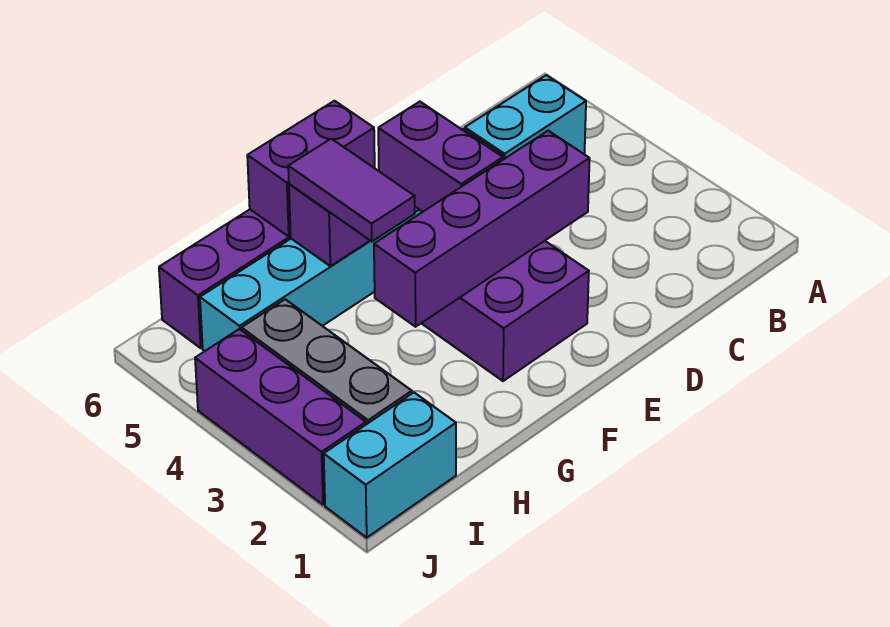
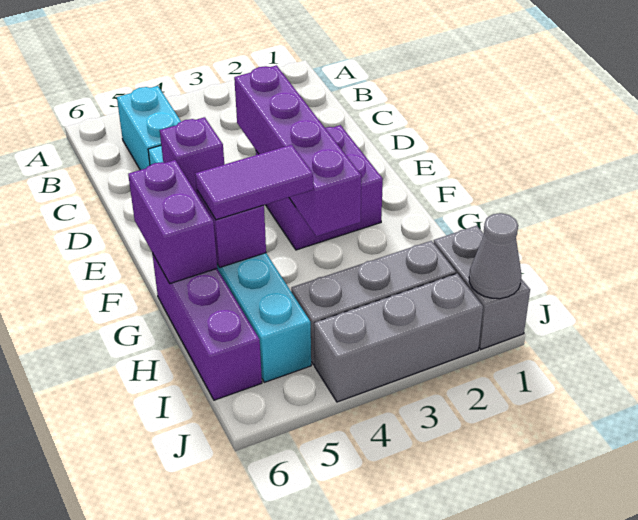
purple brick E4:E5 level 2 -> purple brick E5 level 2
cyan brick I1:J1 level 1 -> grey brick I1:J1 level 1
none -> grey cone J1 level 2
purple brick J2:J4 level 1 -> grey brick J2:J4 level 1

